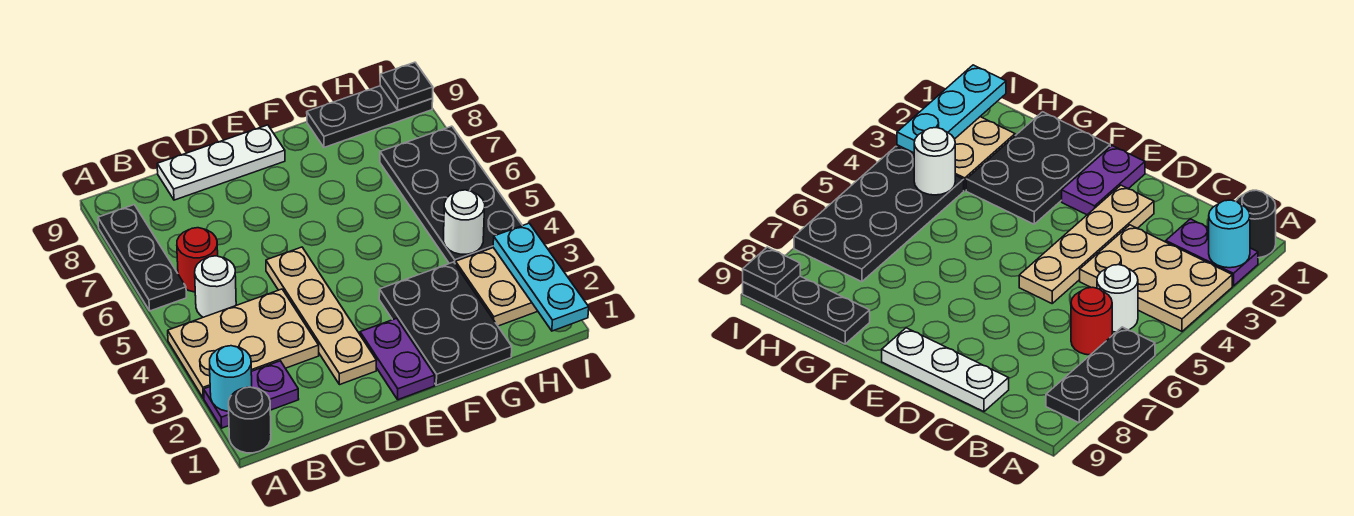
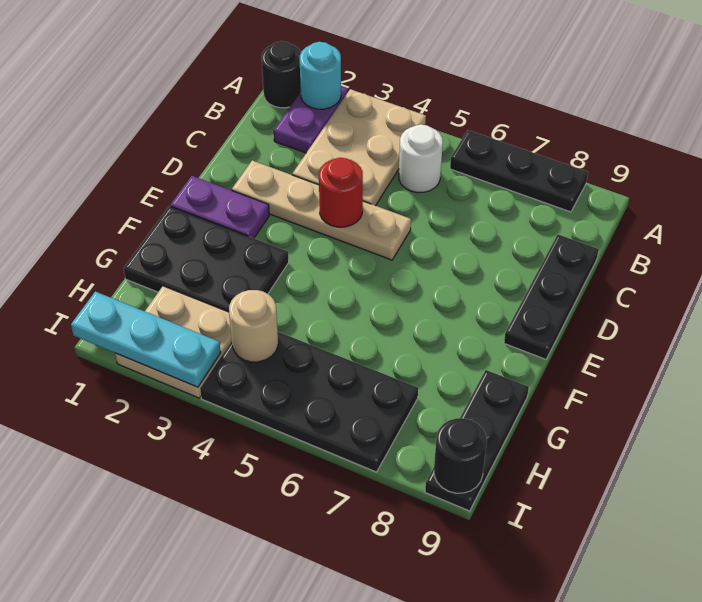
red round brick B6 level 1 -> red round brick D4 level 2
white plate C9:E9 level 1 -> black plate C9:E9 level 1
white round brick H4 level 2 -> tan round brick H4 level 2
black plate I9 level 2 -> black round brick I9 level 2

